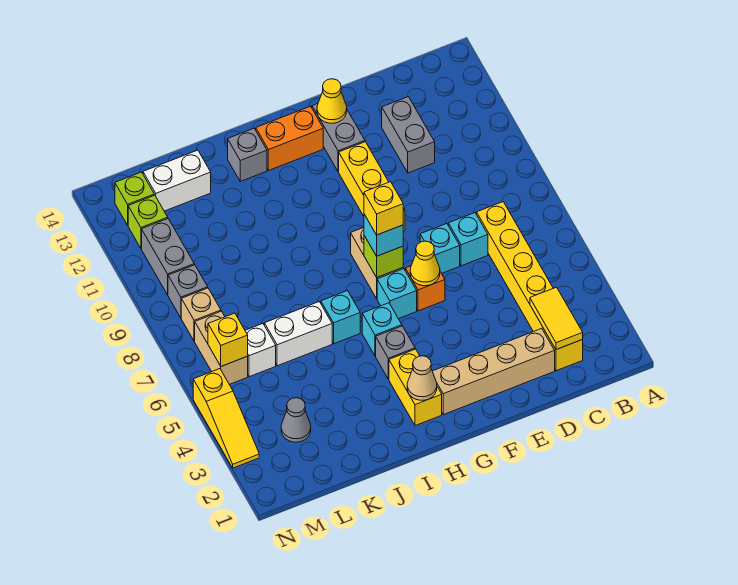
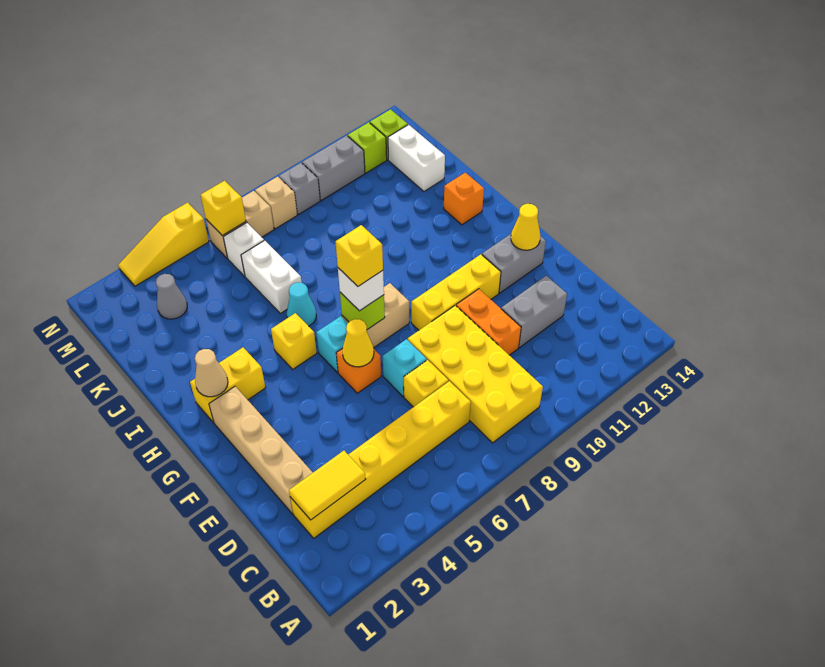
none -> yellow brick B8:E9 level 1
cyan brick D7 level 1 -> yellow brick D7 level 1
cyan brick G7 level 3 -> white brick G7 level 3
orange brick G13:H13 level 1 -> orange brick D10:E10 level 1
grey brick H4 level 1 -> none
cyan brick H5 level 1 -> yellow brick H5 level 1
cyan brick I6 level 1 -> cyan cone I6 level 1
grey brick I13 level 1 -> orange brick I13 level 1

